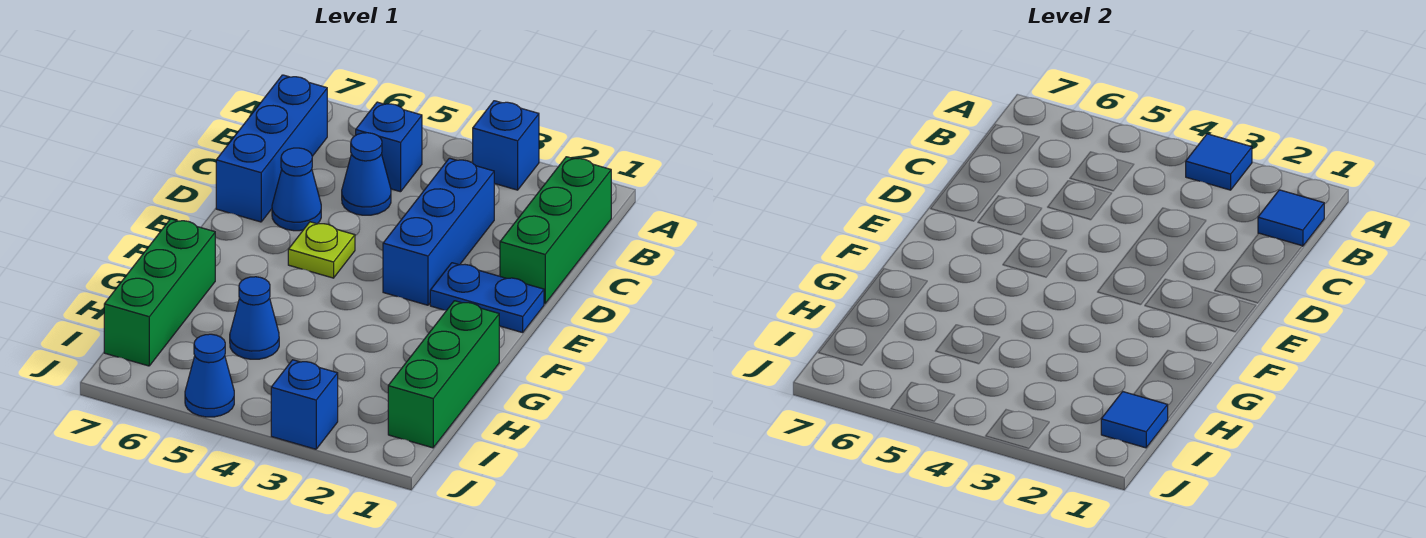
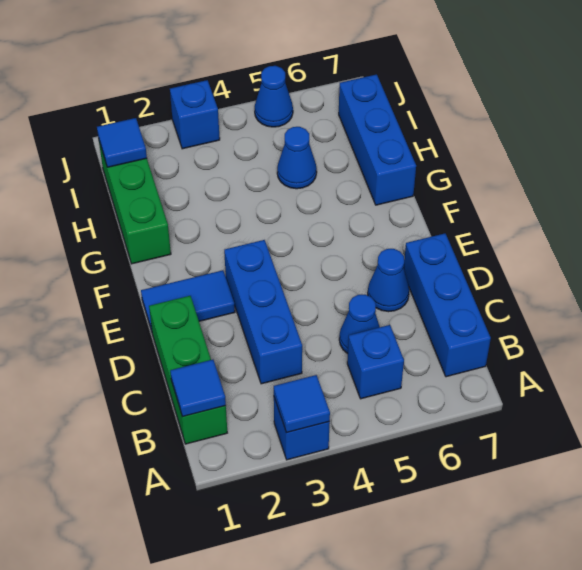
blue plate E1:E2 level 1 -> blue tile E1:E2 level 1
lime plate E5 level 1 -> none
green brick G7:I7 level 1 -> blue brick G7:I7 level 1

